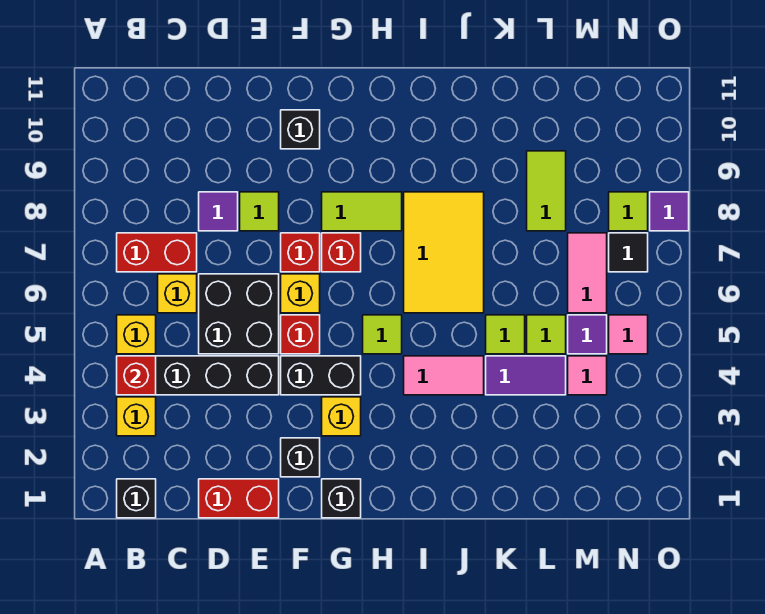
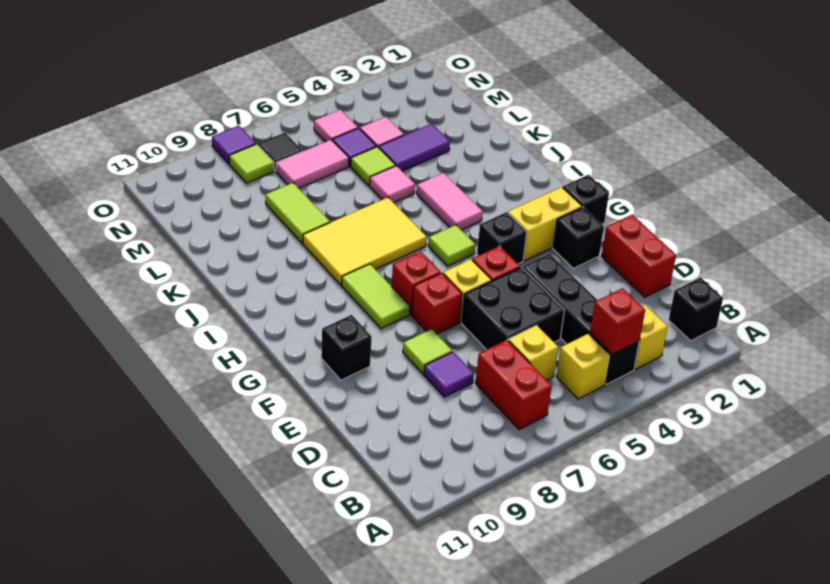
black brick F4:G4 level 1 -> black brick G4 level 1
yellow brick G3 level 1 -> yellow brick G2:G3 level 1
purple tile K4:L4 level 1 -> purple tile L3:L4 level 1
lime tile K5 level 1 -> pink tile K5 level 1
lime tile L8:L9 level 1 -> lime tile K8:L8 level 1

